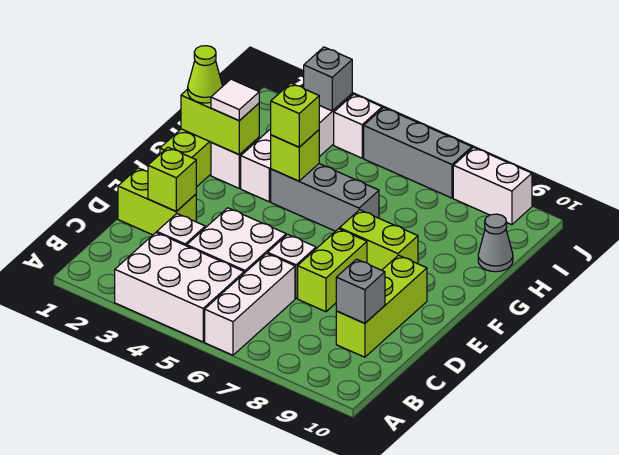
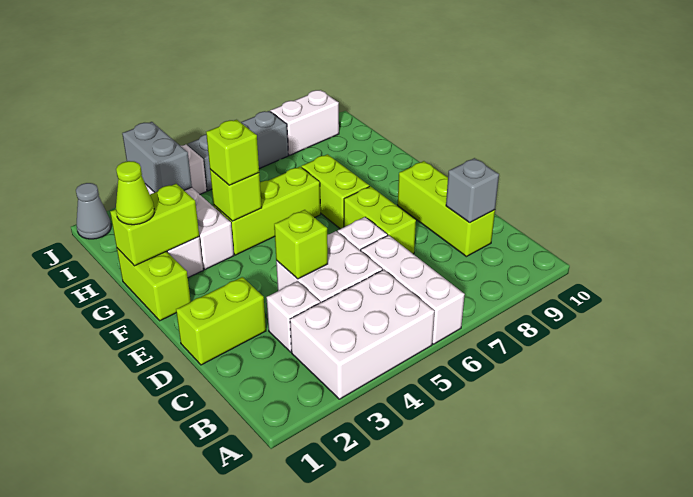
lime brick D2 level 2 -> lime brick D4 level 2
lime brick F7:F8 level 1 -> lime brick F7:G7 level 1
white tile G2 level 3 -> none
grey brick G4:G6 level 1 -> lime brick G4:G6 level 1
grey cone H10 level 1 -> grey cone J1 level 1
grey brick J3 level 2 -> grey brick I3:J3 level 2

